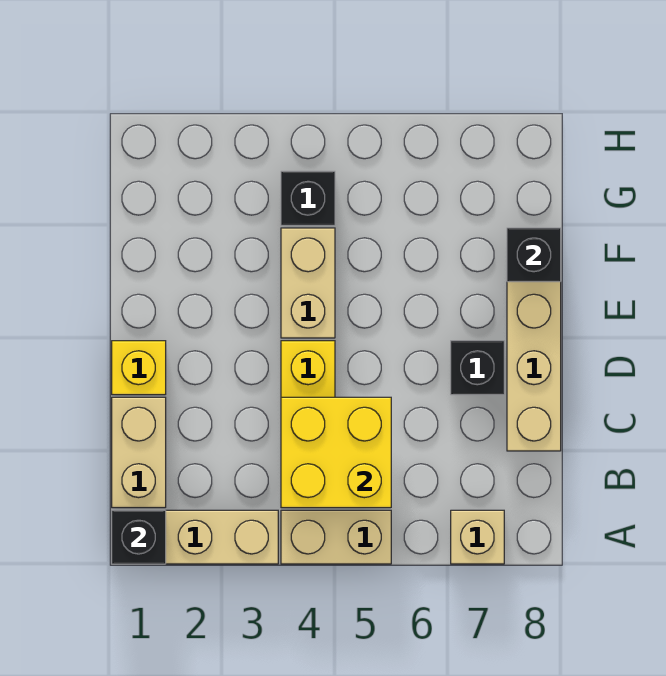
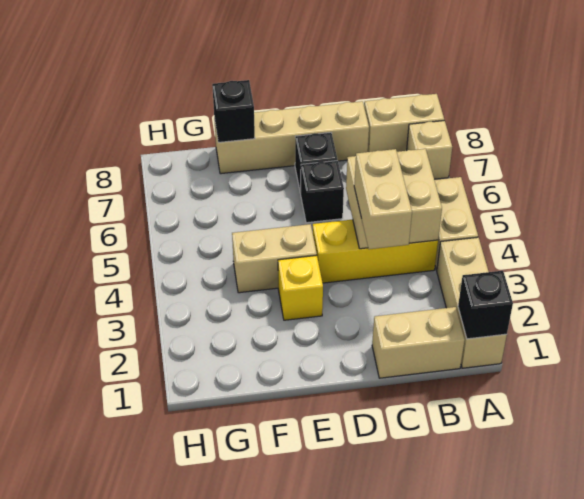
none -> tan brick A8:B8 level 1
yellow brick B4:C5 level 2 -> tan brick B4:C5 level 2
none -> tan brick C3:C4 level 3
yellow brick D1 level 1 -> yellow brick E3 level 1
black brick G4 level 1 -> black brick D6 level 1

